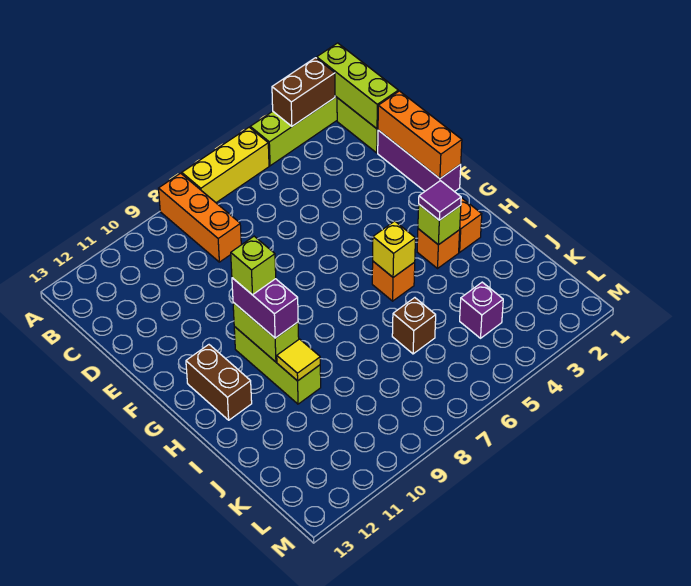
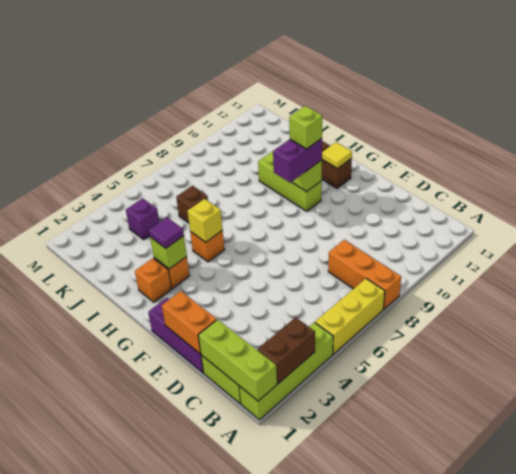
orange brick D1:F1 level 2 -> orange brick D1:E1 level 2
purple brick G10:H10 level 3 -> purple brick G9:G10 level 3
yellow tile I10 level 2 -> yellow tile G12 level 2

